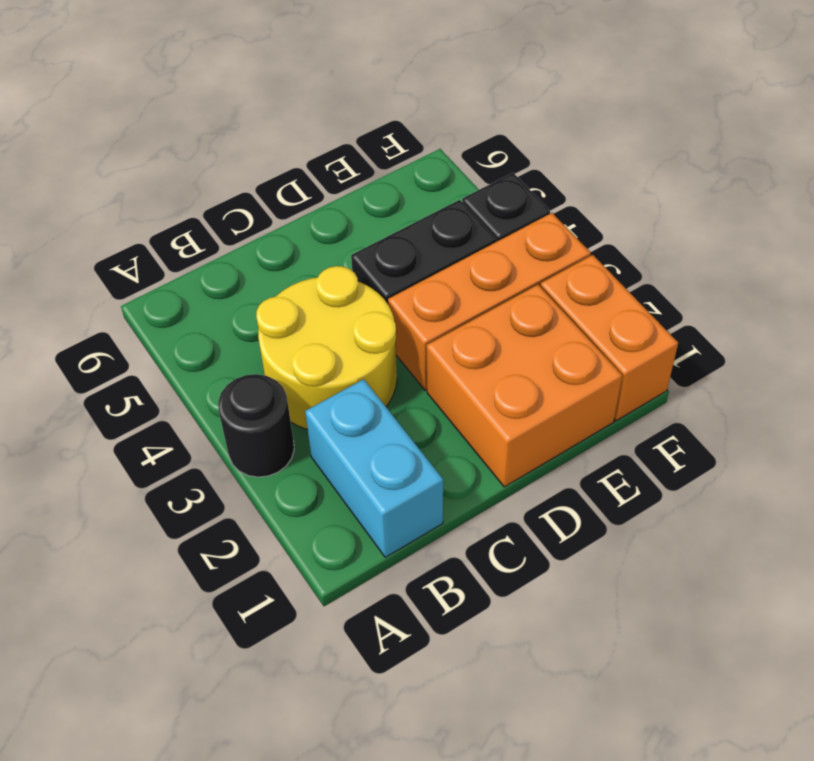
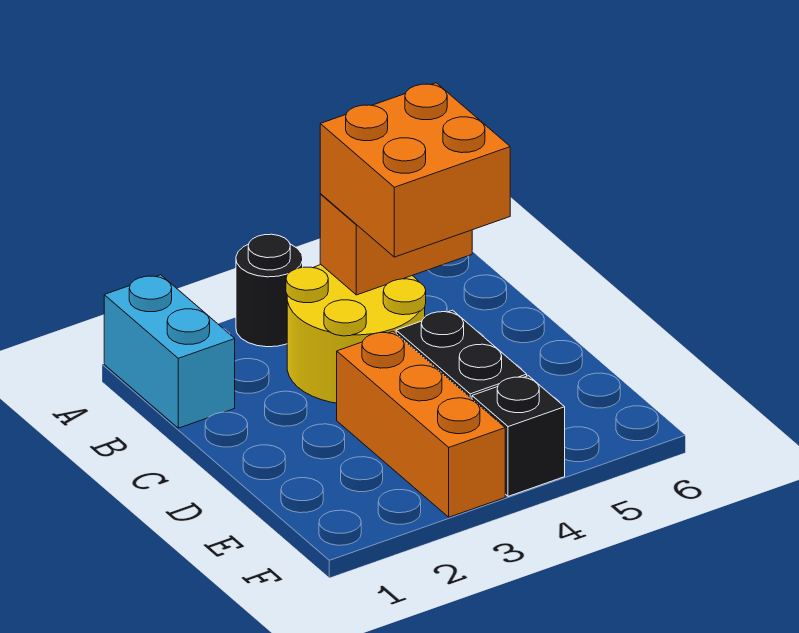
cyan brick B1:B2 level 1 -> cyan brick A1:B1 level 1
orange brick D1:E2 level 1 -> orange brick B4:C5 level 3
orange brick F1:F2 level 1 -> orange brick B4:B5 level 2

